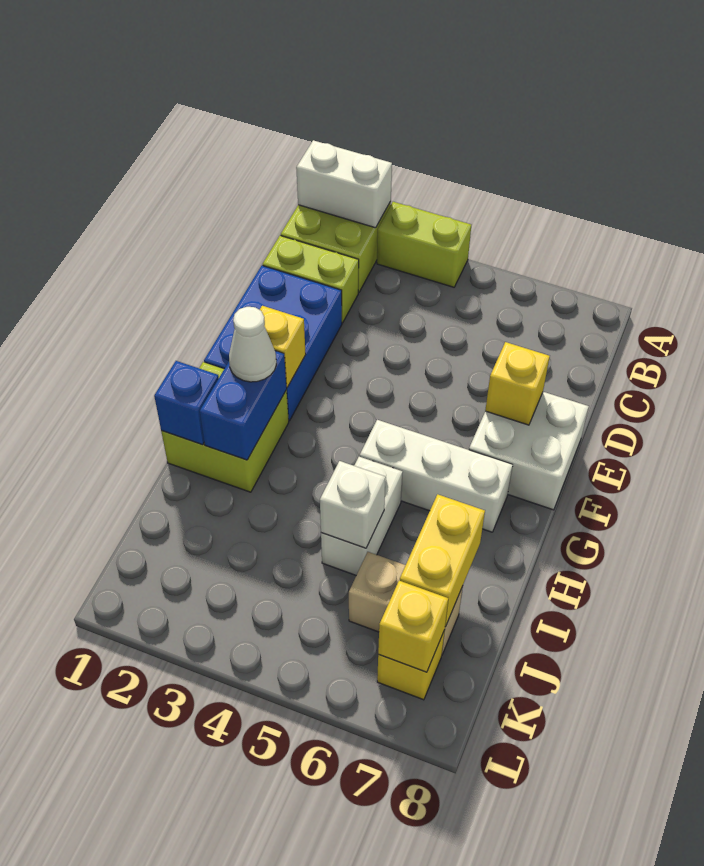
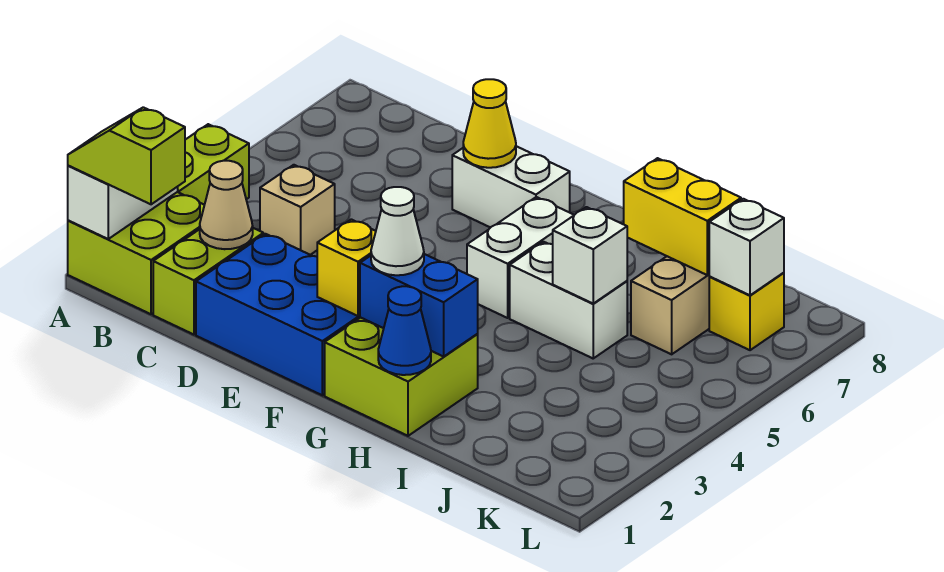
none -> lime slope A1:B1 level 3 top B
none -> tan cone C2 level 2
none -> tan brick C4 level 1
white brick E7:F8 level 1 -> white brick E7:F7 level 1
yellow brick E7 level 2 -> yellow cone E7 level 2
white brick G5:G7 level 1 -> white brick G5:G6 level 1
blue brick H1 level 2 -> blue cone H1 level 2
yellow brick K7 level 2 -> white brick K7 level 2

